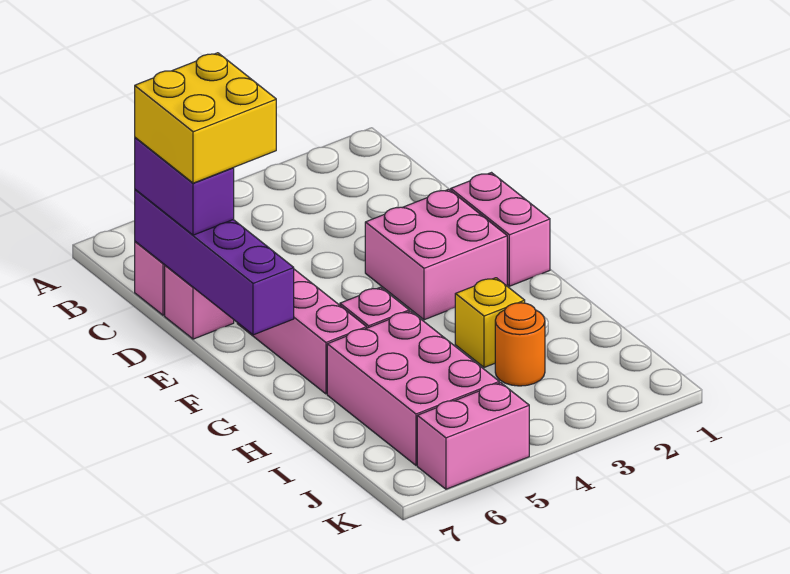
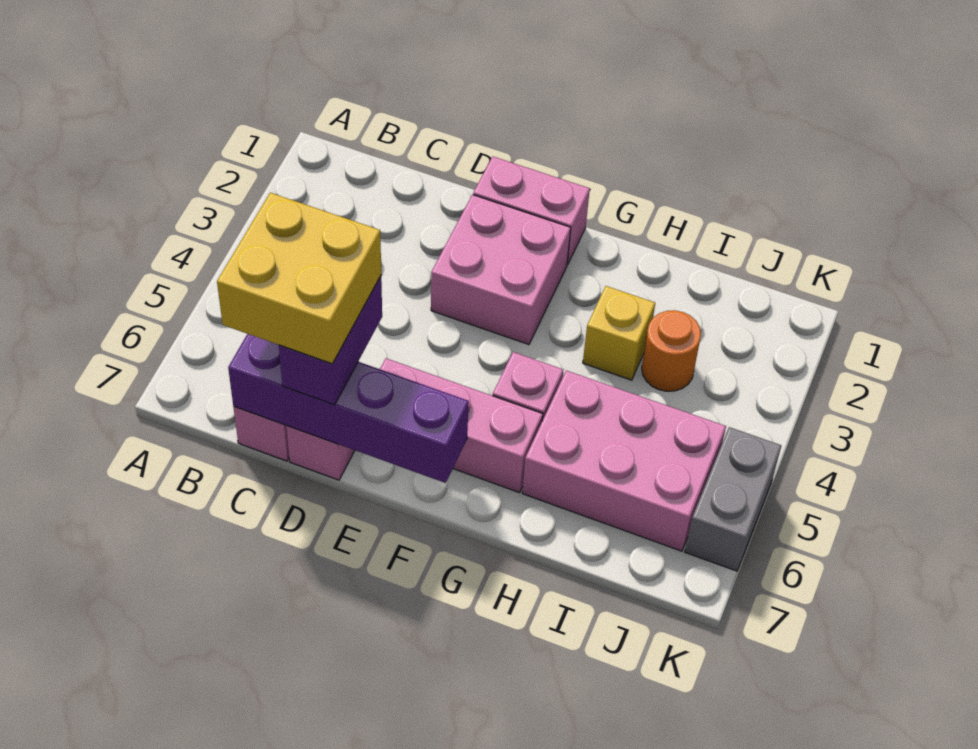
purple brick C7:D7 level 3 -> purple brick D6:D7 level 3
pink brick K5:K6 level 1 -> grey brick K5:K6 level 1

